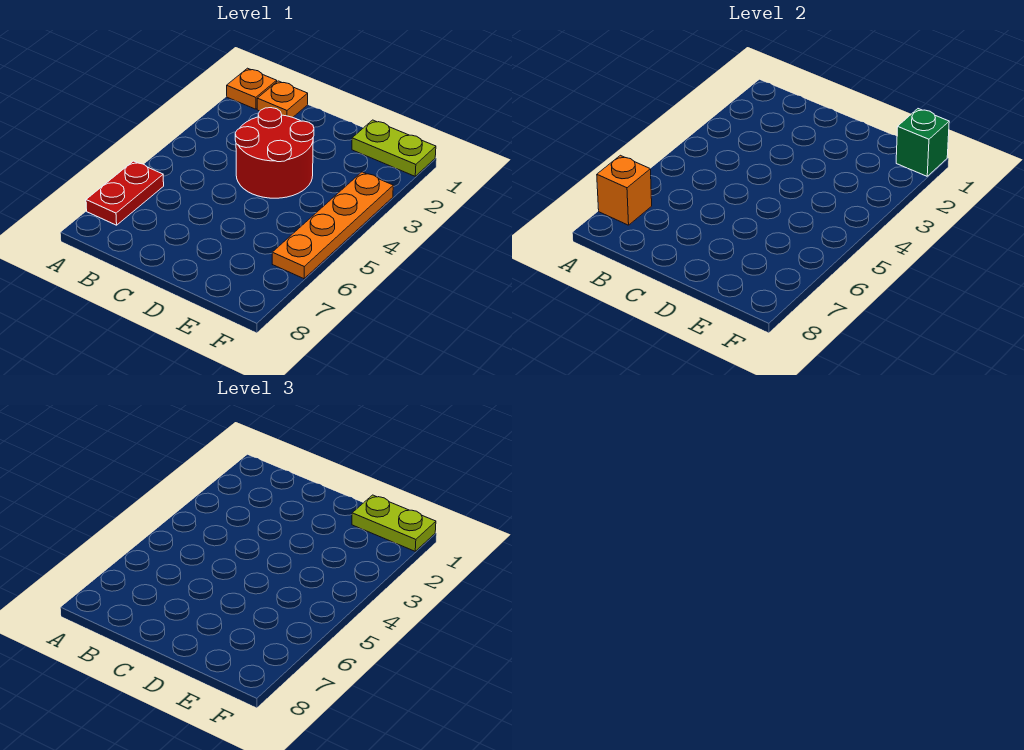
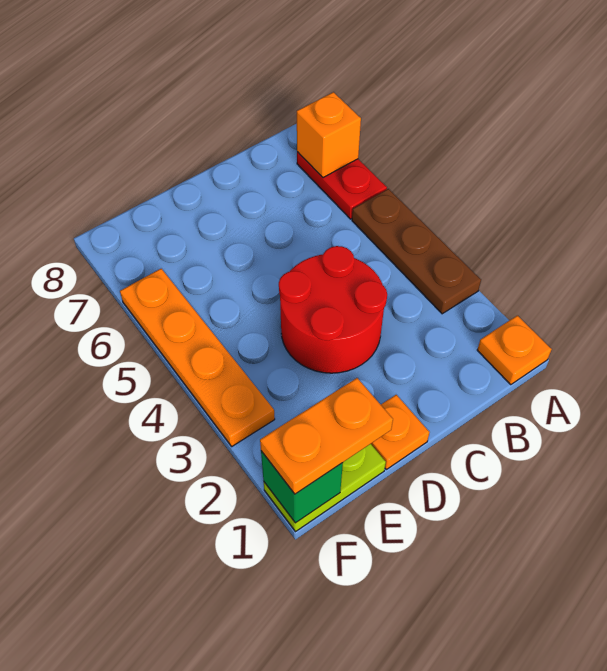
none -> brown plate A3:A5 level 1
orange plate B1 level 1 -> orange plate D1 level 1
lime plate E1:F1 level 3 -> orange plate E1:F1 level 3

